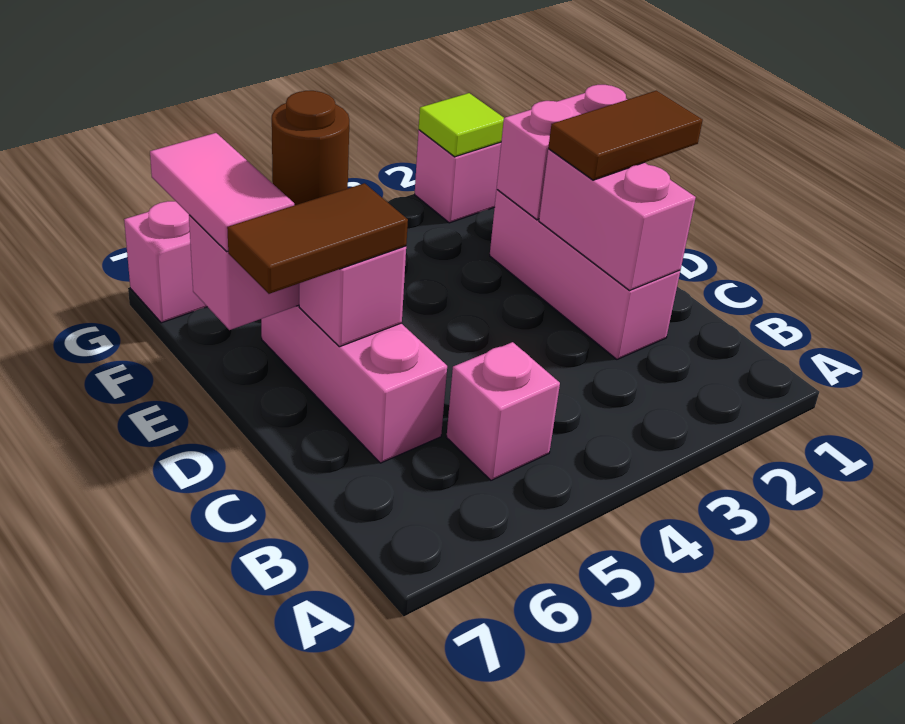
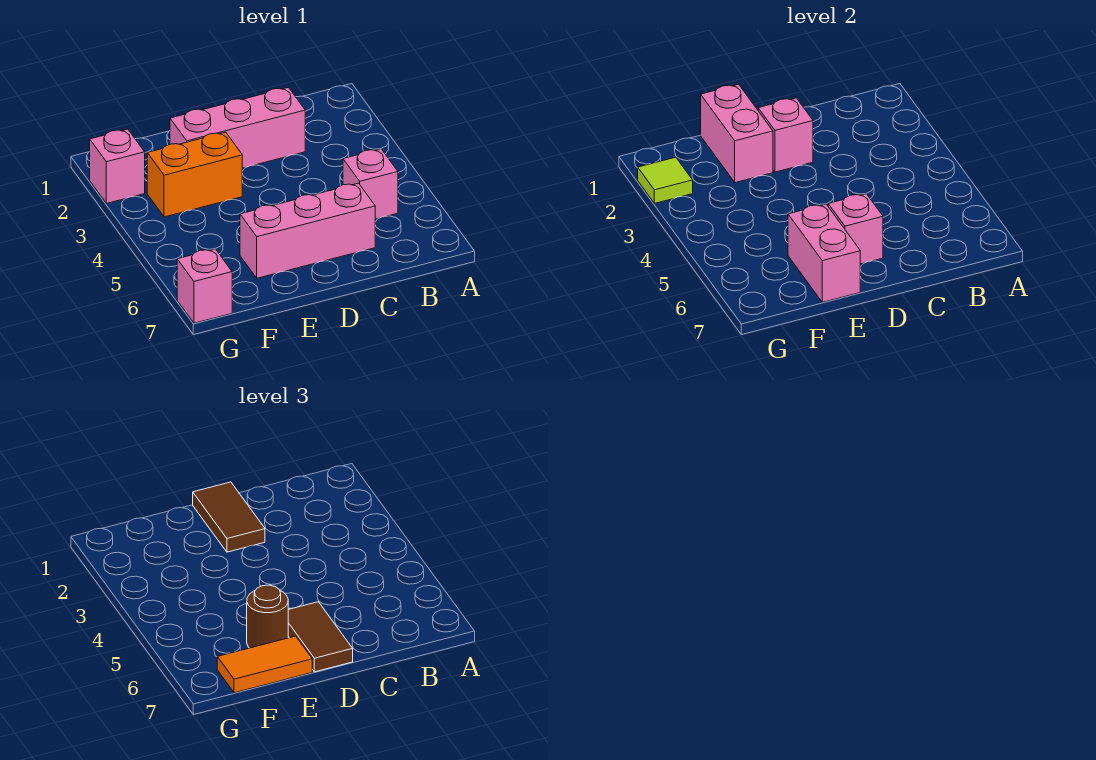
pink brick C2:D2 level 2 -> pink brick D2 level 2
none -> orange brick E3:F3 level 1
pink tile E7:F7 level 3 -> orange tile E7:F7 level 3

